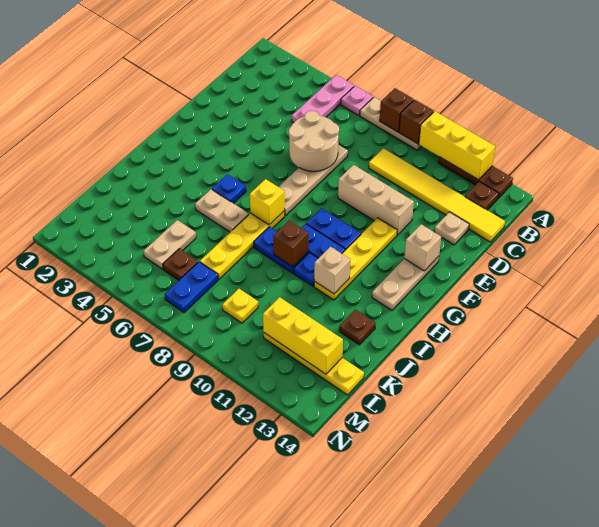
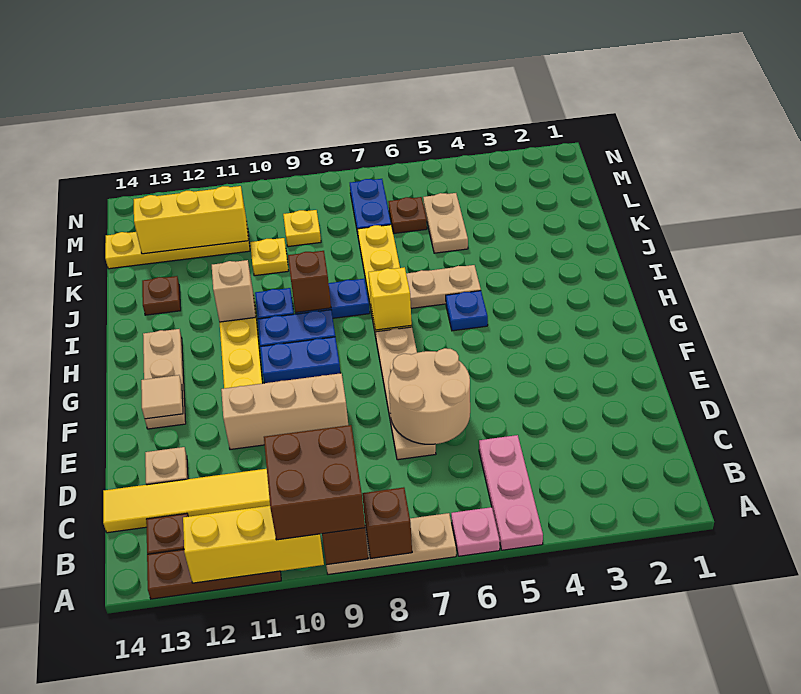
none -> brown brick A9:B10 level 3
tan brick F13 level 2 -> tan tile F13 level 2
none -> yellow plate K10 level 1

